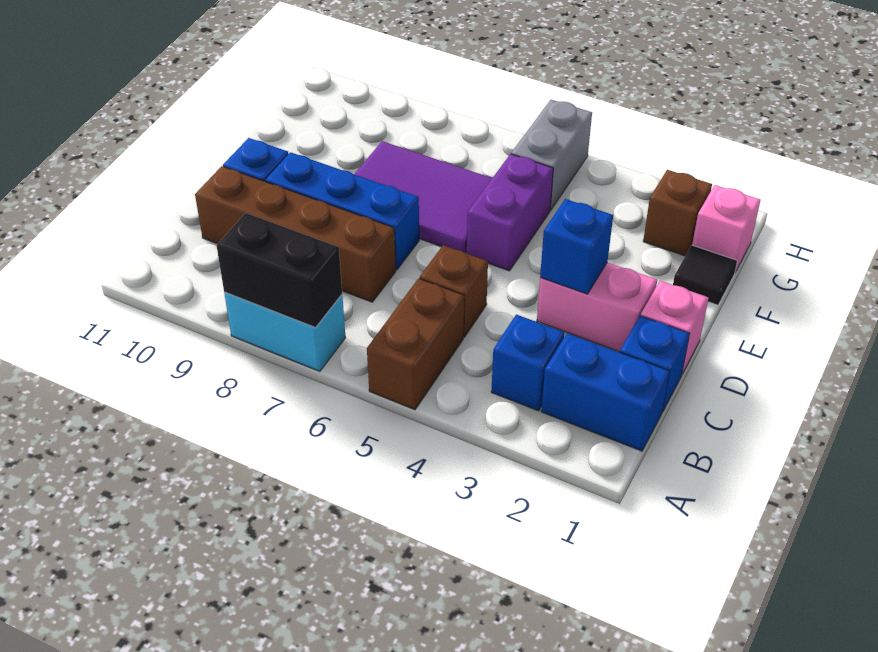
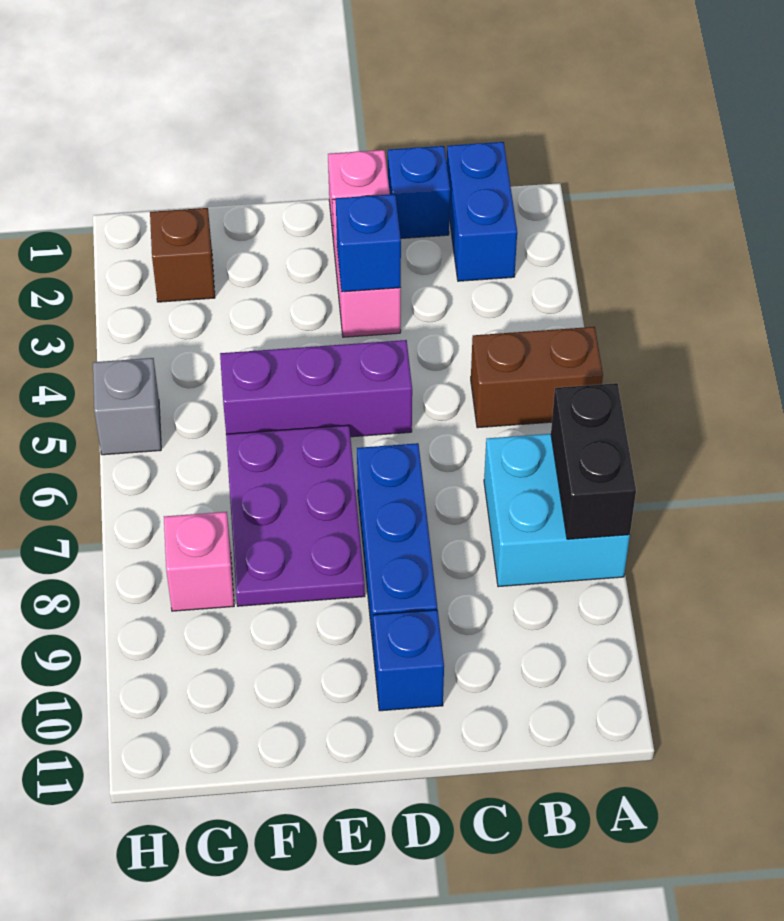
cyan brick A7:A8 level 1 -> cyan brick A7:B8 level 1
blue brick B3 level 1 -> none
brown brick C5 level 1 -> none
brown brick C7:C10 level 1 -> none
purple brick E5:F5 level 1 -> purple brick D5:F5 level 1
purple tile E6:F8 level 1 -> purple plate E6:F8 level 1
black tile F1 level 1 -> none
pink brick G1 level 1 -> pink brick G8 level 1
grey brick G5:H5 level 1 -> grey brick H5 level 1

